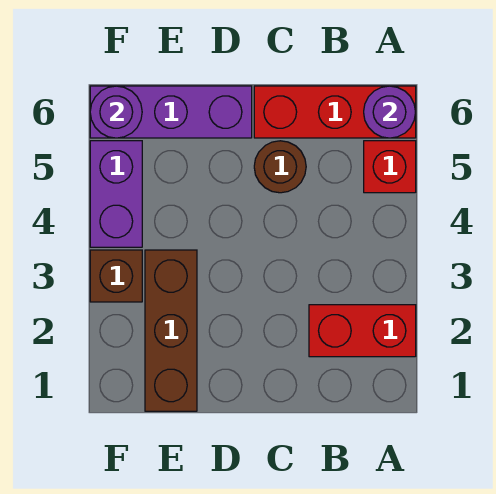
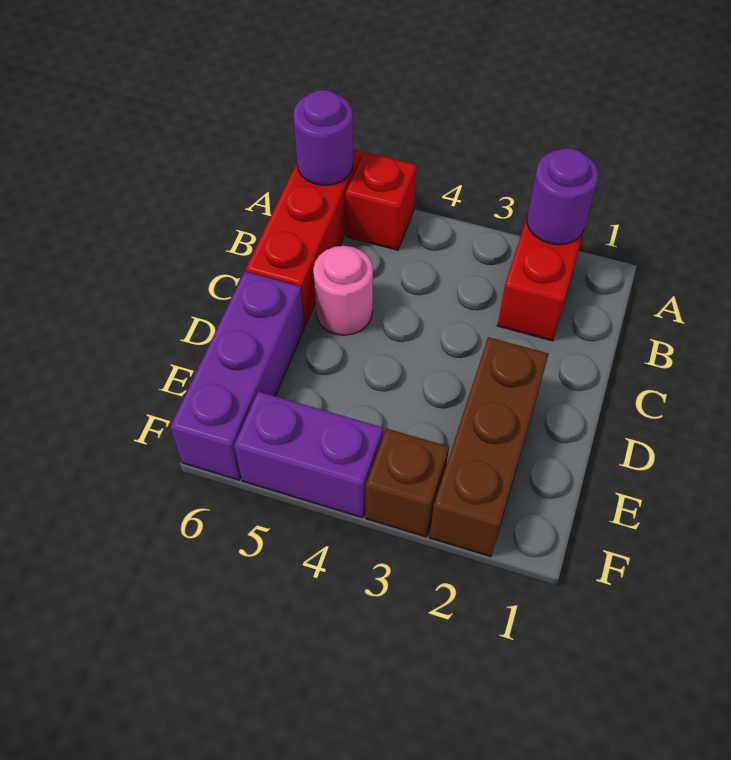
brown round brick C5 level 1 -> pink round brick C5 level 1
brown brick E1:E3 level 1 -> brown brick D2:F2 level 1
purple round brick F6 level 2 -> purple round brick A2 level 2

